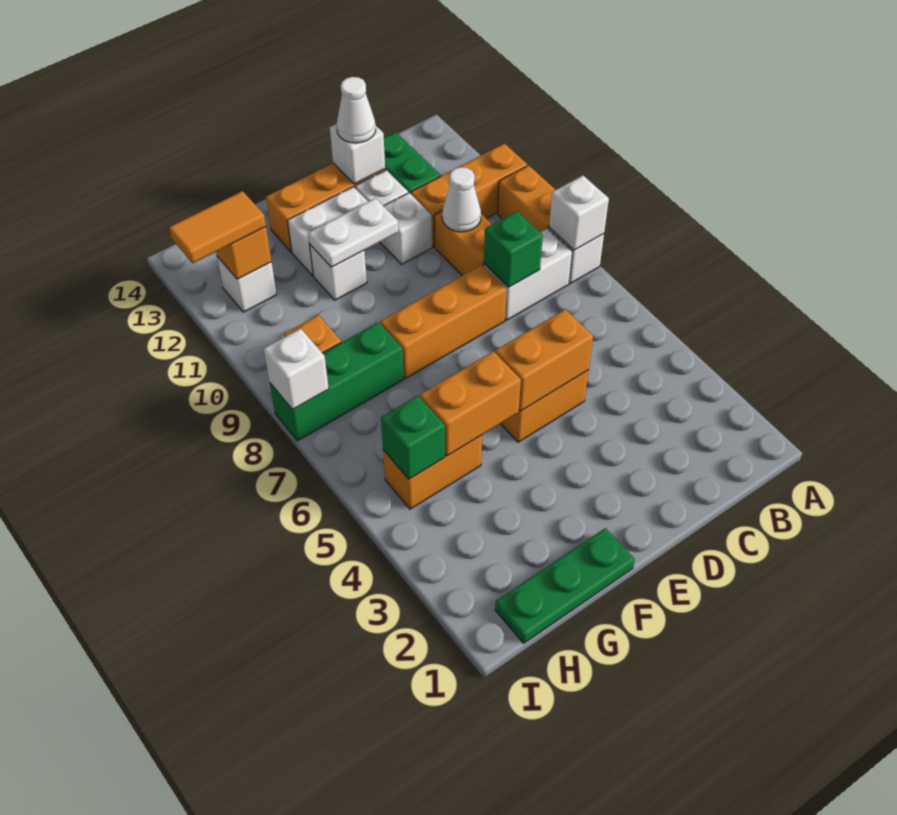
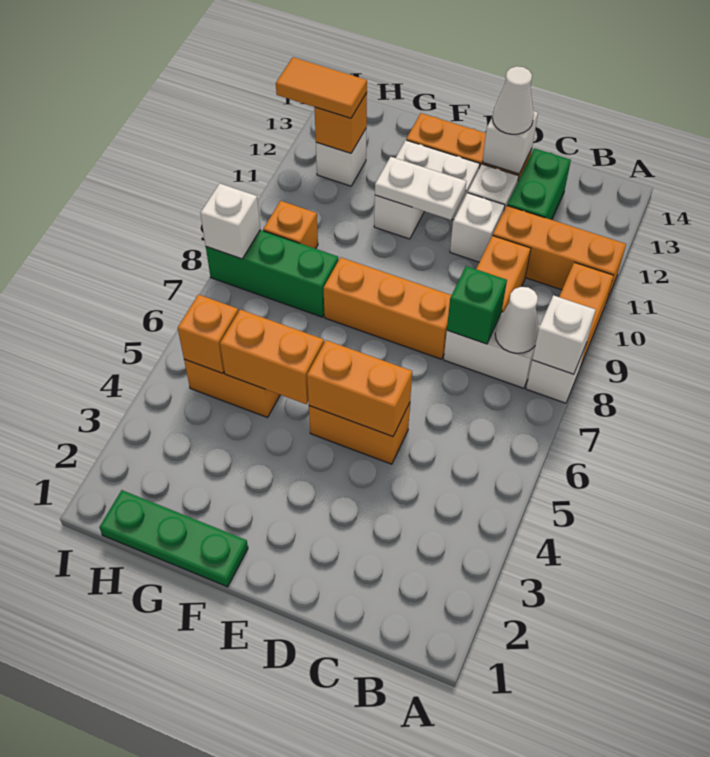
white cone C10 level 2 -> white cone B8 level 2
green brick H5 level 2 -> orange brick H5 level 2

